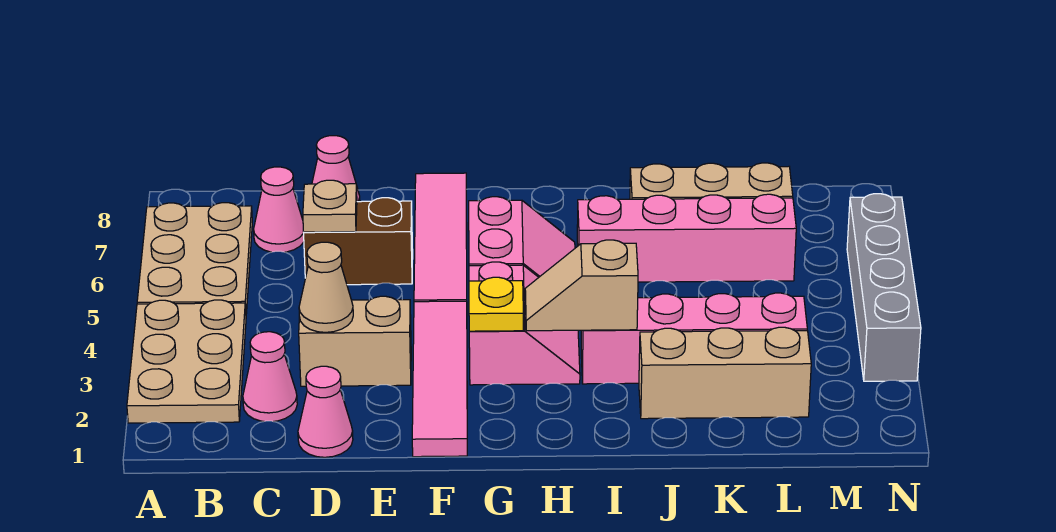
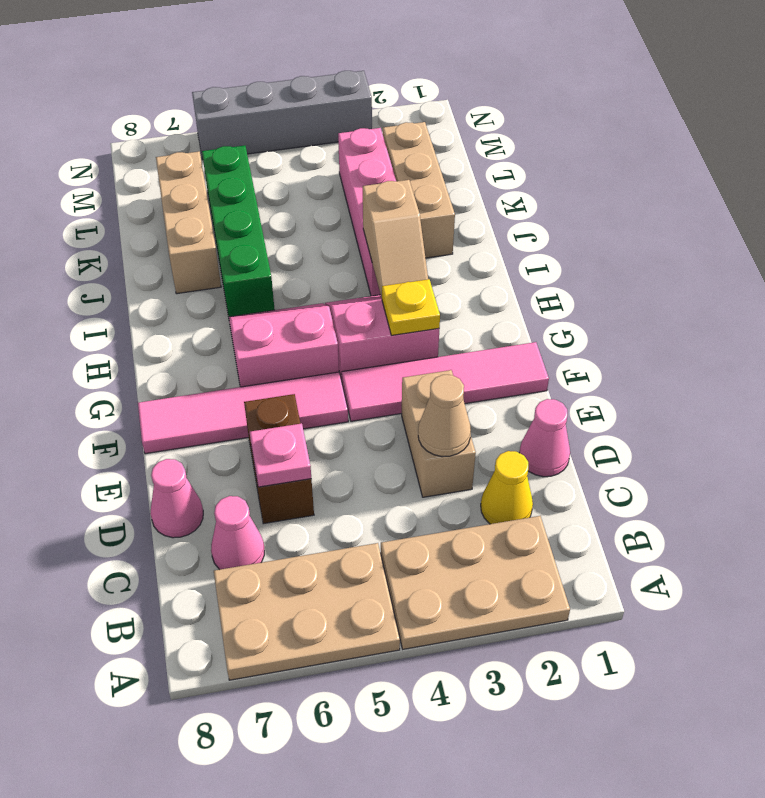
pink cone C2 level 1 -> yellow cone C2 level 1
tan plate D6 level 2 -> pink plate D6 level 2
pink brick I6:L6 level 1 -> green brick I6:L6 level 1

